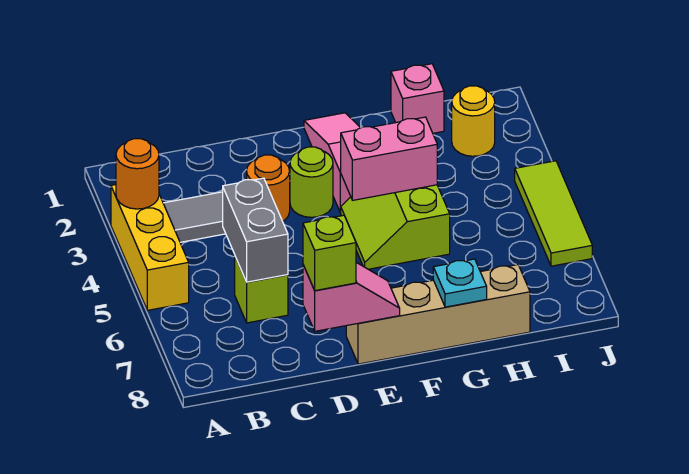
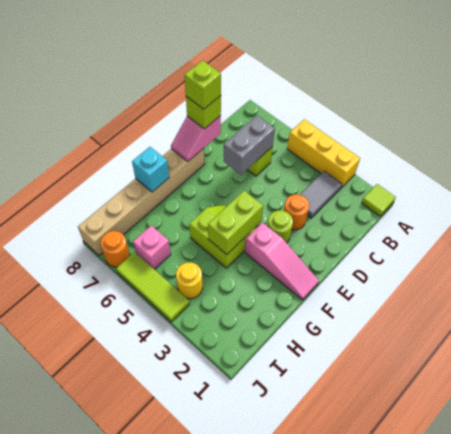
none -> lime tile A1 level 1
orange round brick A3 level 2 -> orange round brick J7 level 1
grey brick C5:C6 level 2 -> grey brick C6:D6 level 2
none -> lime brick D8 level 4
tan brick E8:H8 level 1 -> tan brick E8:J8 level 1
pink brick F4:G4 level 2 -> lime brick F4:G4 level 2
cyan plate G8 level 2 -> cyan brick G8 level 2
pink brick H1 level 1 -> pink brick I6 level 1
yellow round brick I2 level 1 -> yellow round brick I4 level 1

